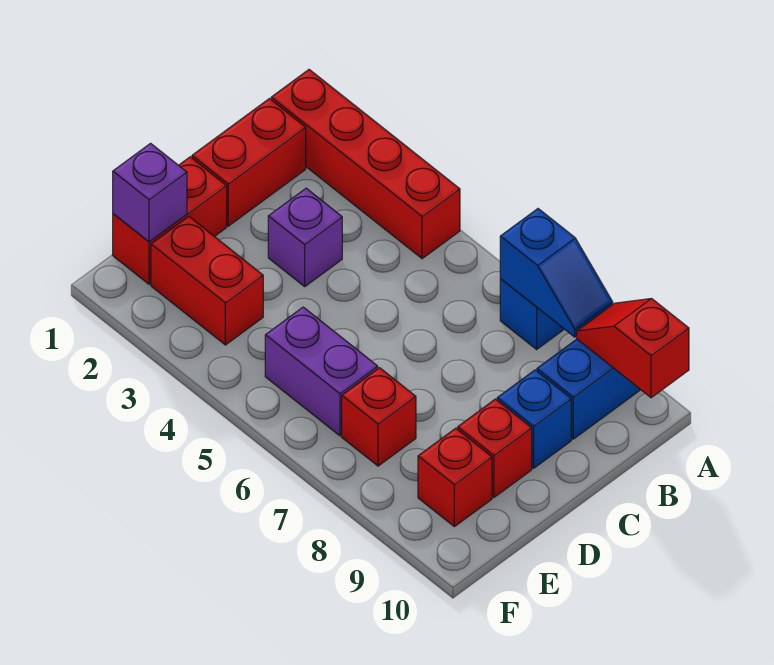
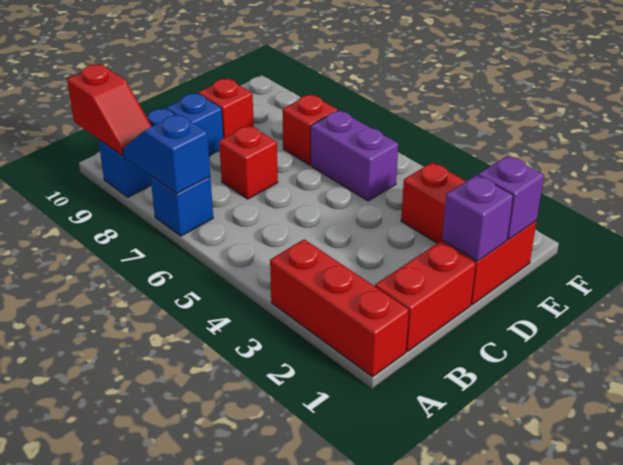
red brick A1:A4 level 1 -> red brick A1:A3 level 1
purple brick C3 level 1 -> purple brick D1 level 2
red brick E9 level 1 -> red brick C7 level 1

